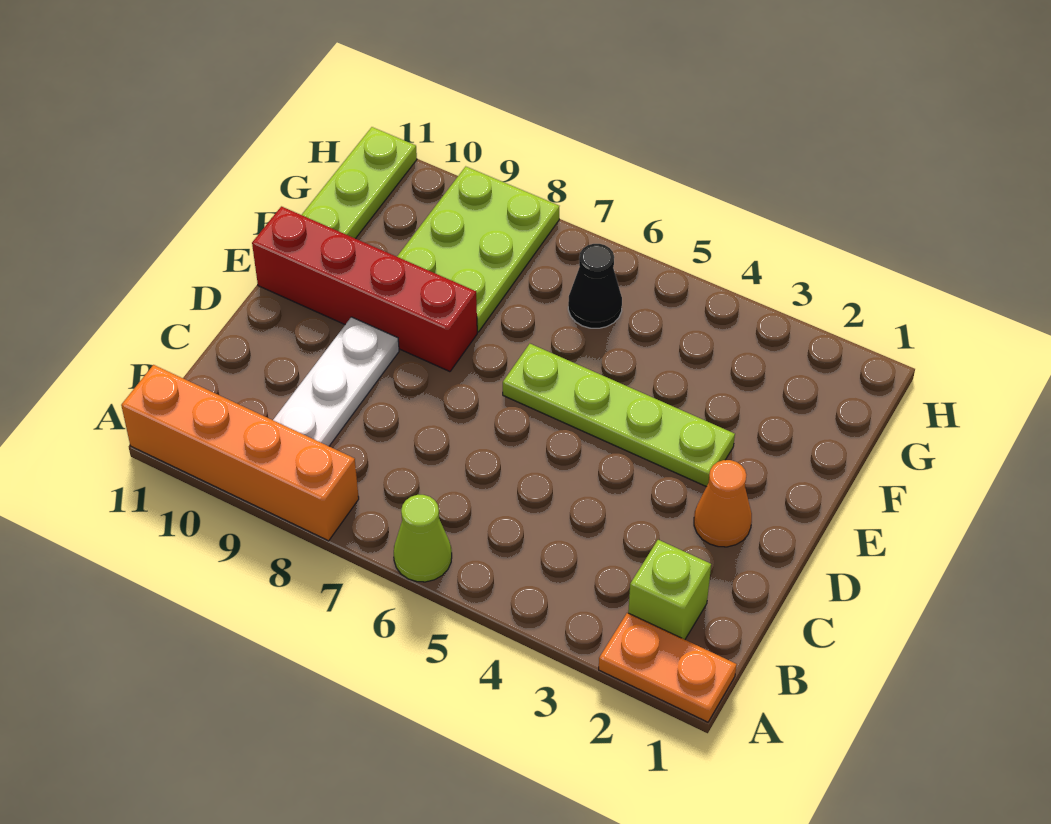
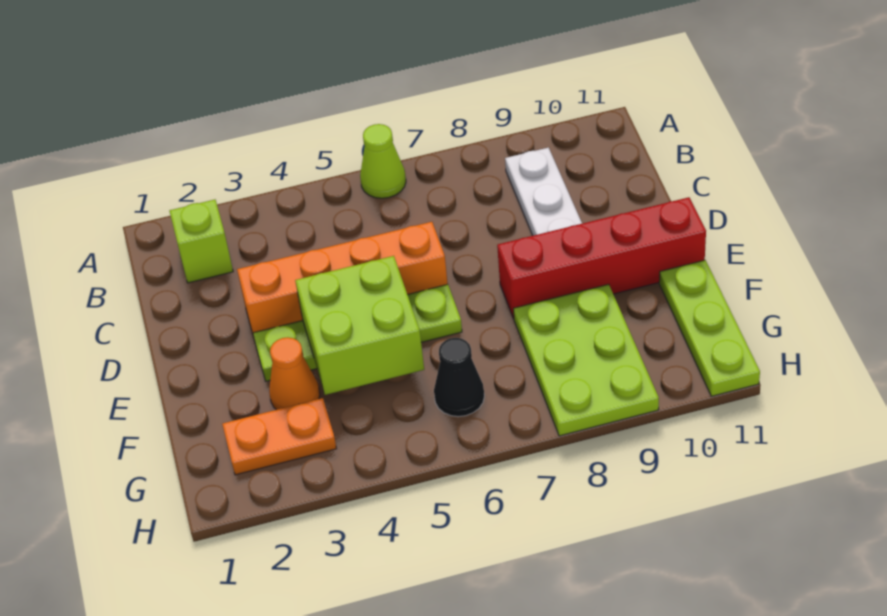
orange plate A1:A2 level 1 -> orange plate G2:G3 level 1
orange brick A8:A11 level 1 -> orange brick D3:D6 level 1
orange cone D2 level 1 -> orange cone F3 level 1
none -> lime brick E4:F5 level 2

